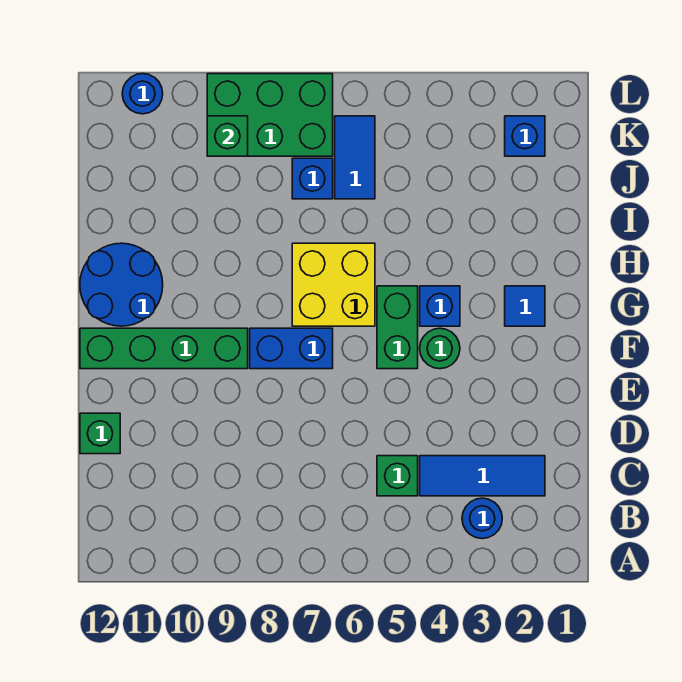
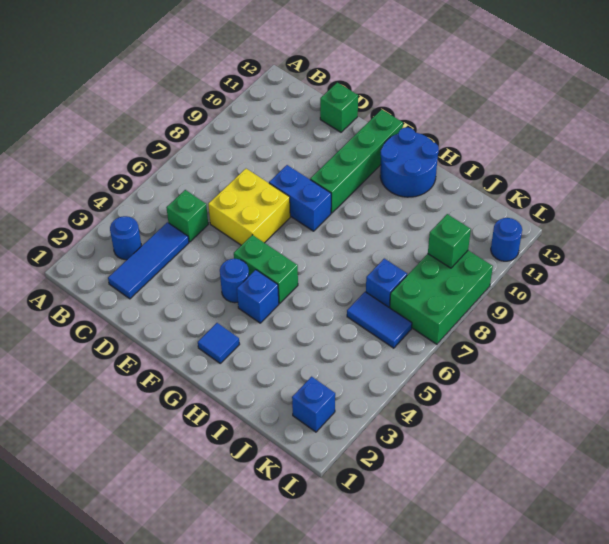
green round brick F4 level 1 -> blue round brick F4 level 1
blue brick F7:F8 level 1 -> blue brick E8:F8 level 1
yellow brick G6:H7 level 1 -> yellow brick D6:E7 level 1

